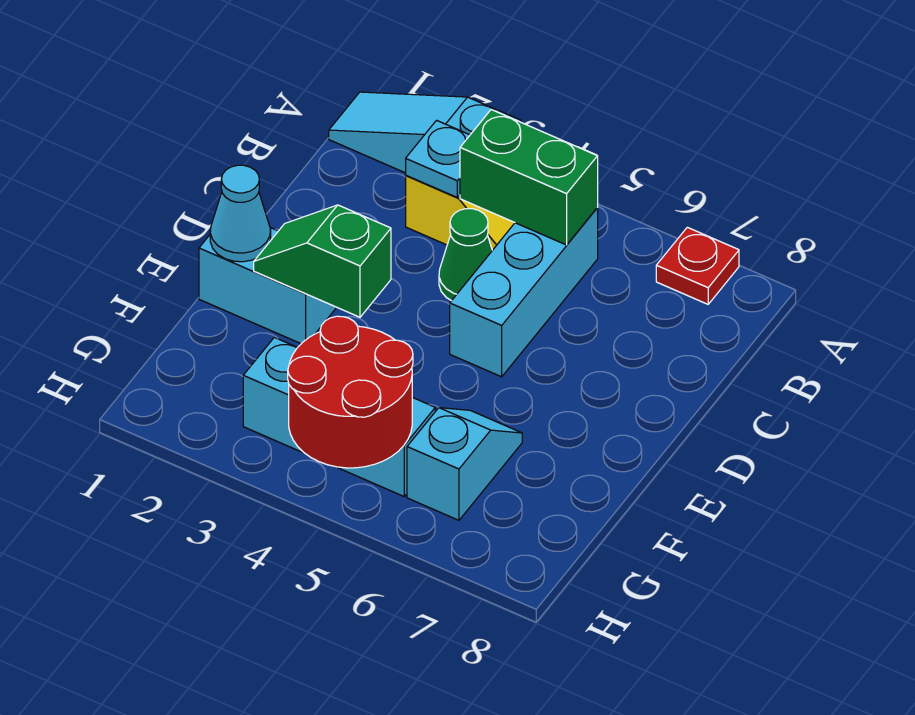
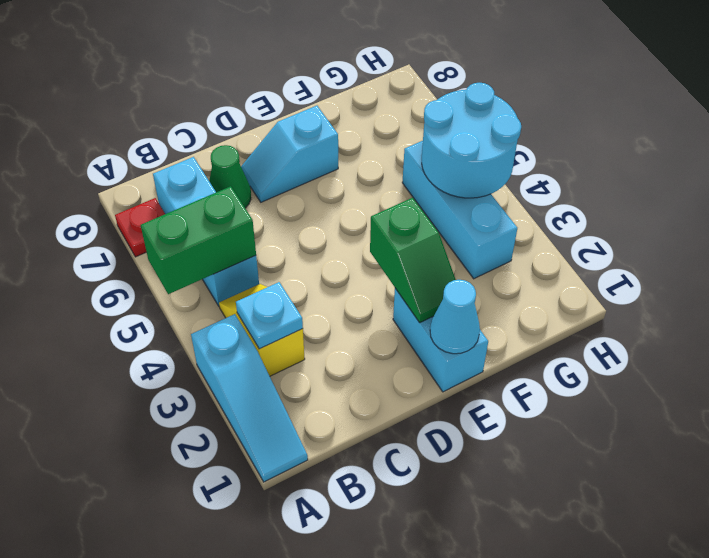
green brick B4:B5 level 2 -> green brick A5:B5 level 2
cyan brick B5:D5 level 1 -> cyan brick B5:B7 level 1
green cone C4 level 1 -> green cone C7 level 1
cyan slope F6:G6 level 1 top G -> cyan slope D7:E7 level 1 top E
red round brick G4:H5 level 2 -> cyan round brick G4:H5 level 2

